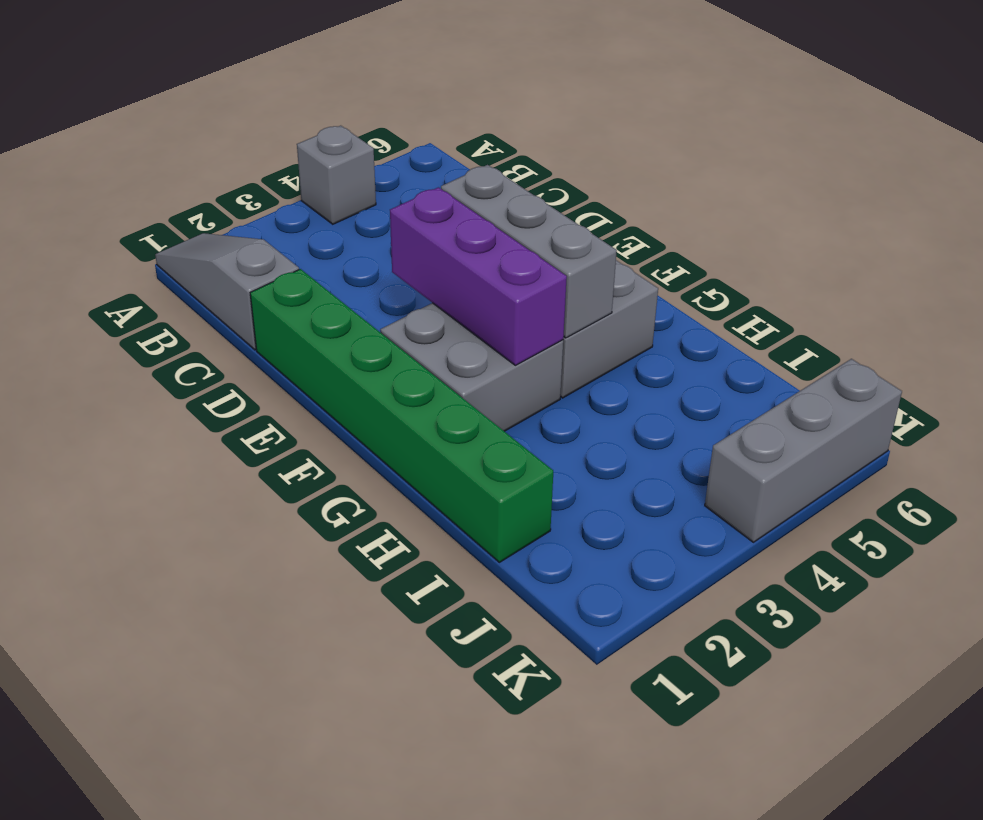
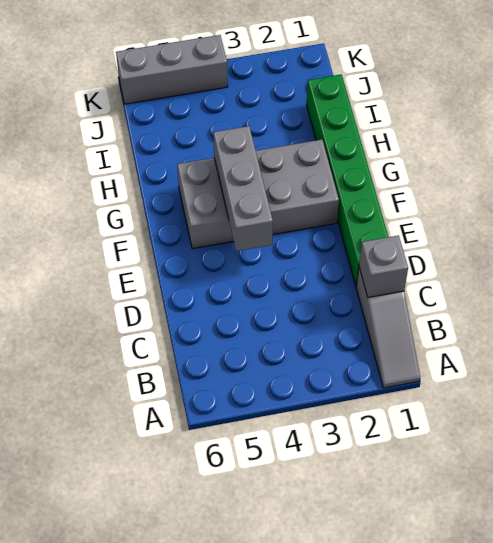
grey brick A4 level 1 -> grey brick C1 level 2
purple brick E3:G3 level 2 -> none

